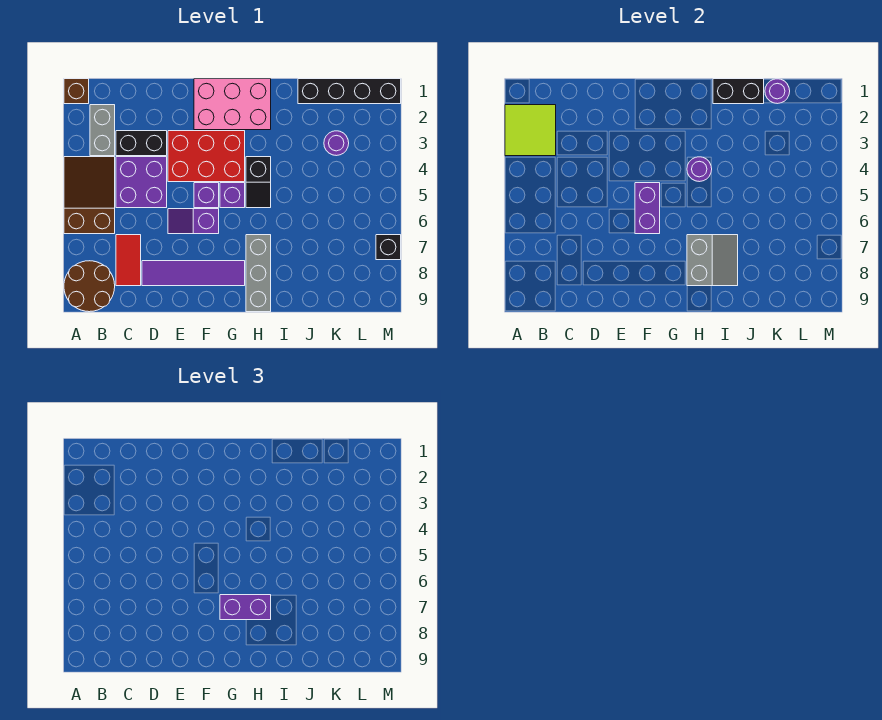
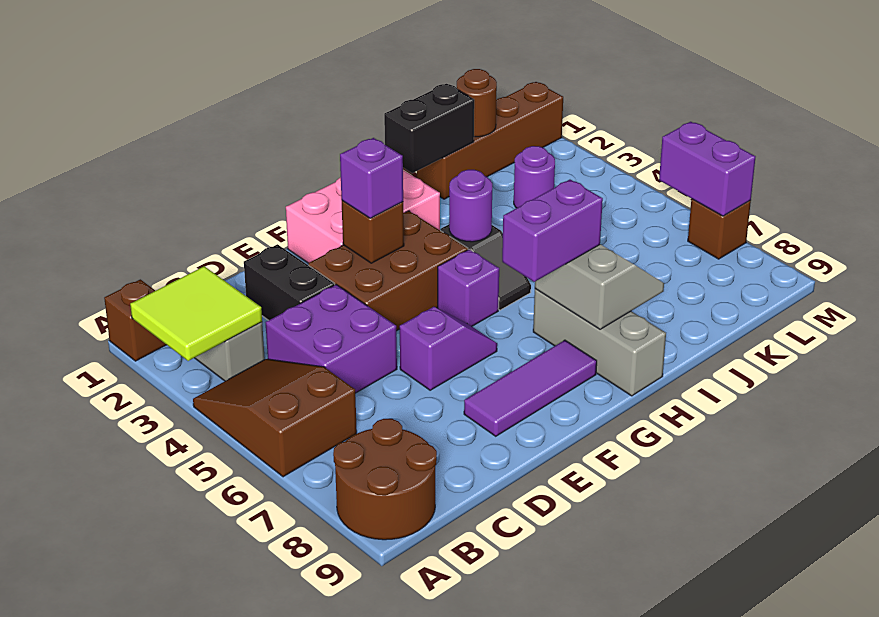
black brick C3:D3 level 1 -> black brick D2:D3 level 1
red tile C7:C8 level 1 -> none
purple tile D8:G8 level 1 -> purple tile E8:G8 level 1
red brick E3:G4 level 1 -> brown brick E3:G4 level 1
purple slope E6:F6 level 1 top F -> purple slope E6:F6 level 1 top E
none -> brown brick F3 level 2
purple brick F5 level 1 -> purple brick F3 level 3
purple brick F5:F6 level 2 -> purple brick M6:M7 level 2
black brick J1:M1 level 1 -> brown brick J1:M1 level 1
purple round brick K1 level 2 -> brown round brick K1 level 2
black brick M7 level 1 -> brown brick M7 level 1

